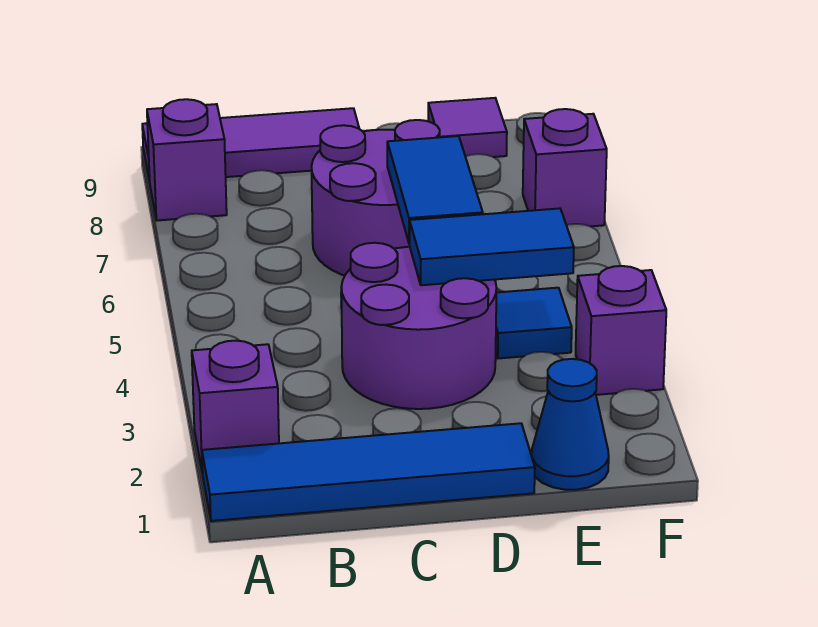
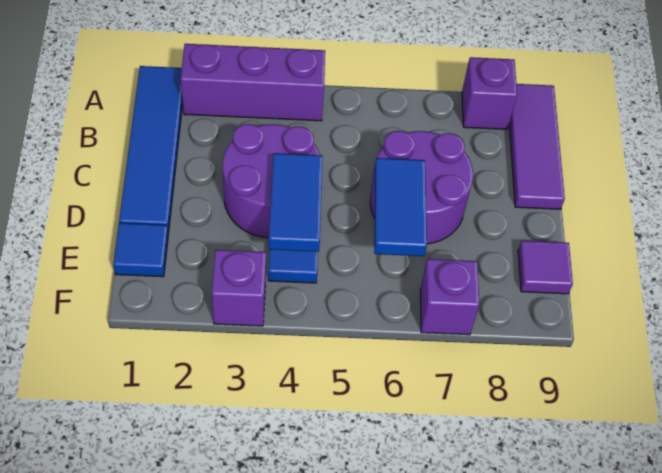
purple brick A2 level 1 -> purple brick A2:A4 level 1
blue tile D5:D6 level 2 -> blue tile D6:E6 level 2
blue cone E1 level 1 -> blue tile E1 level 1

